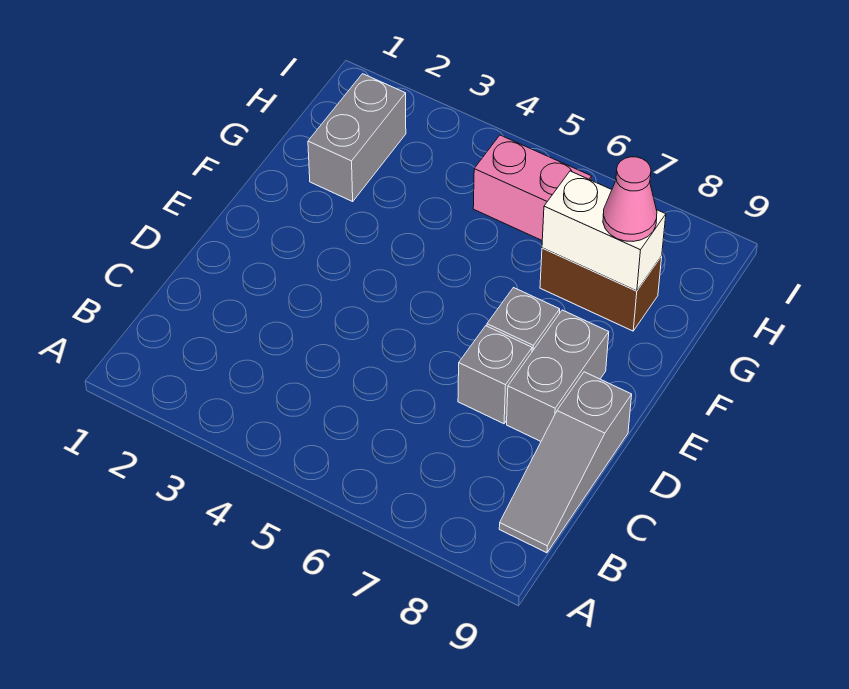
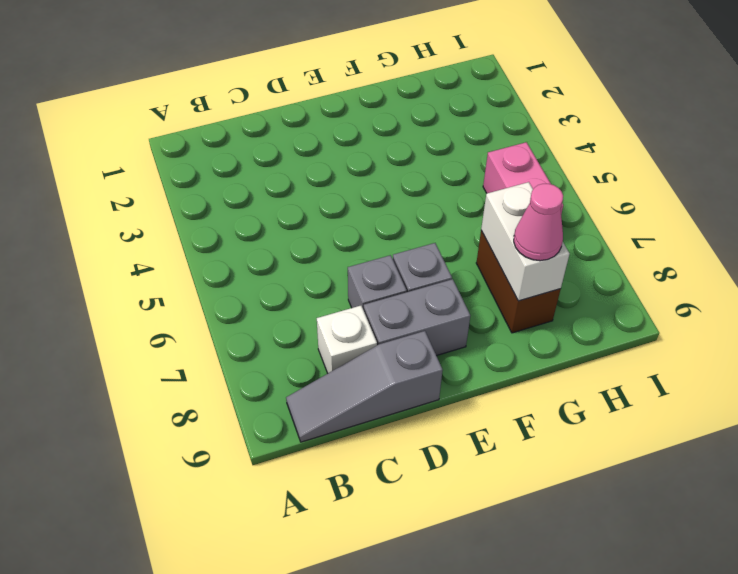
none -> white brick C8 level 1
grey brick G2:H2 level 1 -> none

